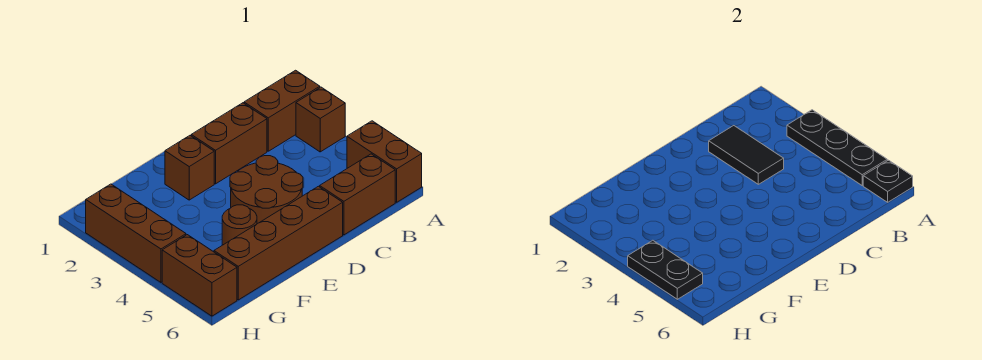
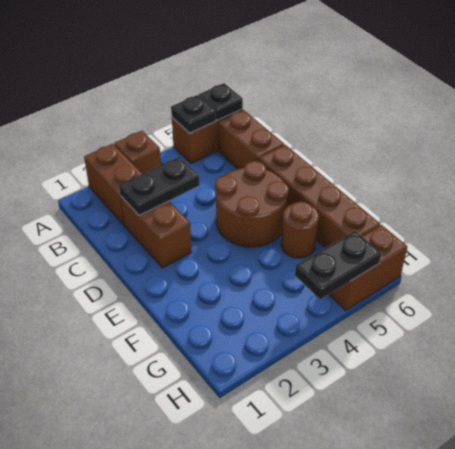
black plate A3:A5 level 2 -> black plate A5 level 2
black tile C2:C3 level 2 -> black plate C2:C3 level 2
brown brick E2 level 1 -> none
brown brick H2:H4 level 1 -> none

